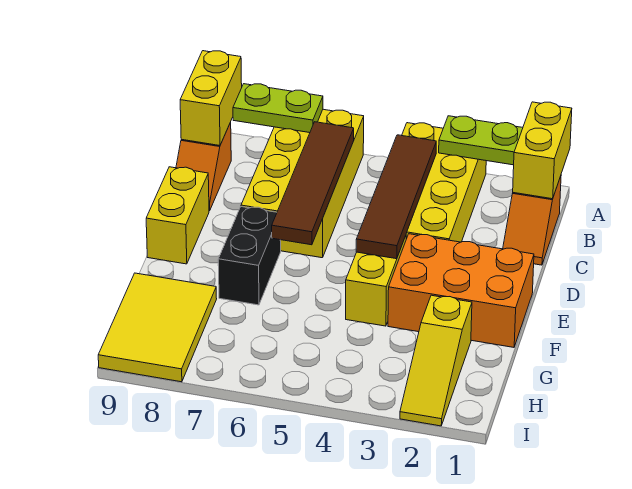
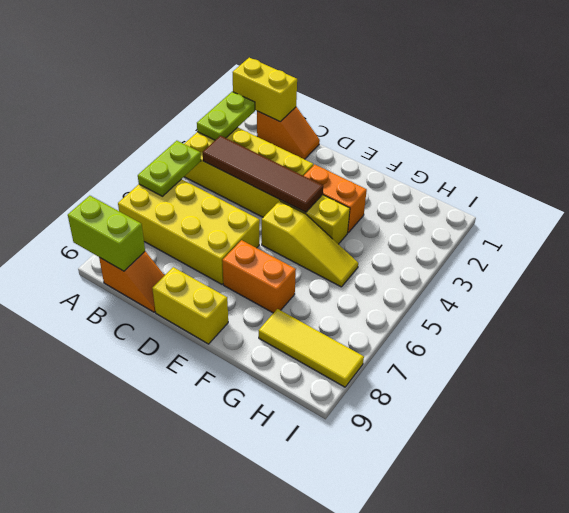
lime plate A7:A8 level 2 -> lime plate A5:A6 level 2
yellow brick A9:B9 level 2 -> lime brick A9:B9 level 2
brown tile B6:E6 level 2 -> none
orange brick E1:F3 level 1 -> orange brick E3:F3 level 1
black brick E7:F7 level 1 -> orange brick E7:F7 level 1
yellow slope G2:I2 level 1 top G -> yellow slope E5:G5 level 1 top E
yellow tile G8:I9 level 1 -> yellow tile G8:I8 level 1

